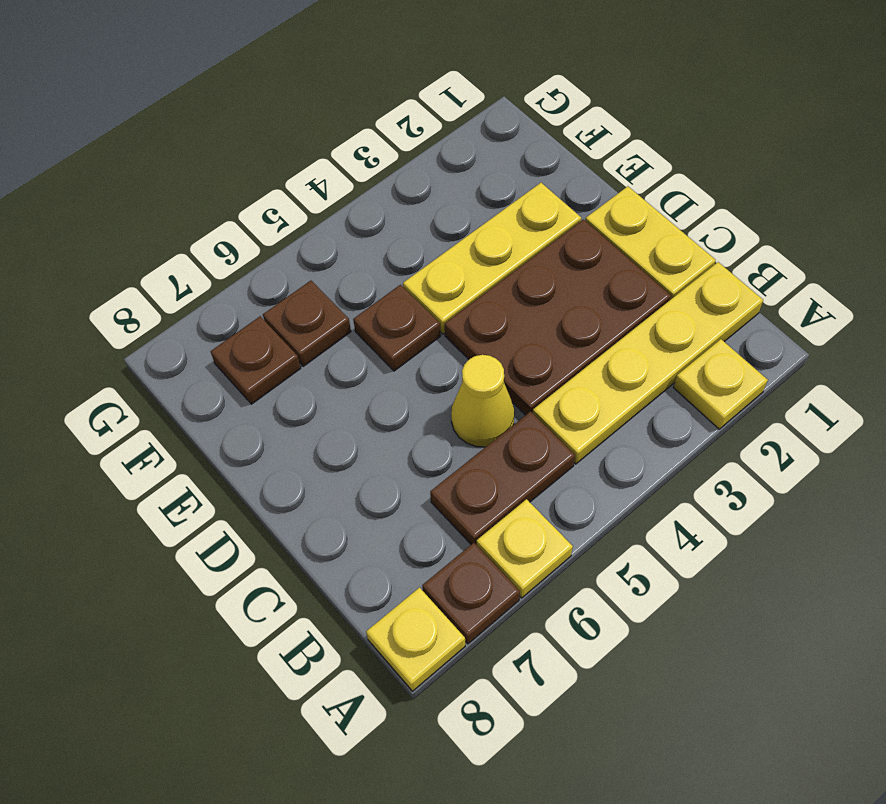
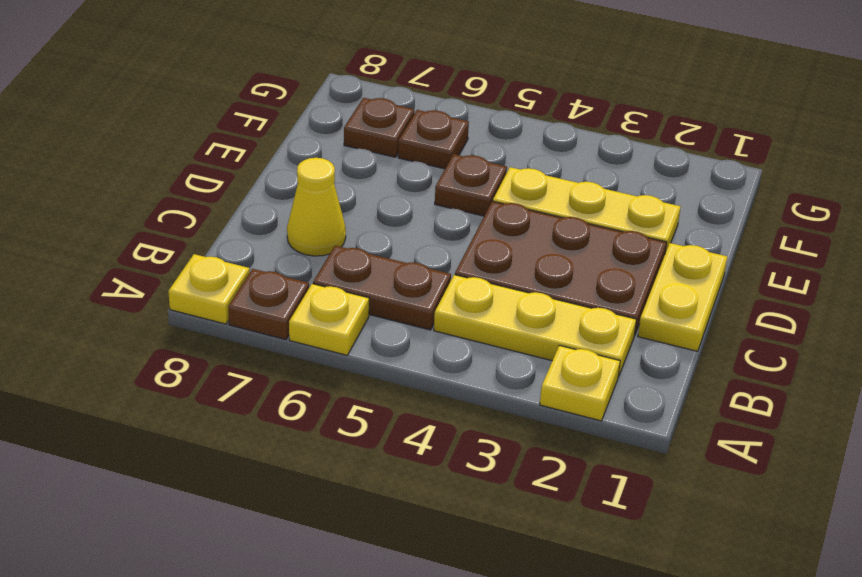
yellow plate B1:B4 level 1 -> yellow plate B2:B4 level 1
yellow cone C5 level 1 -> yellow cone C7 level 1

